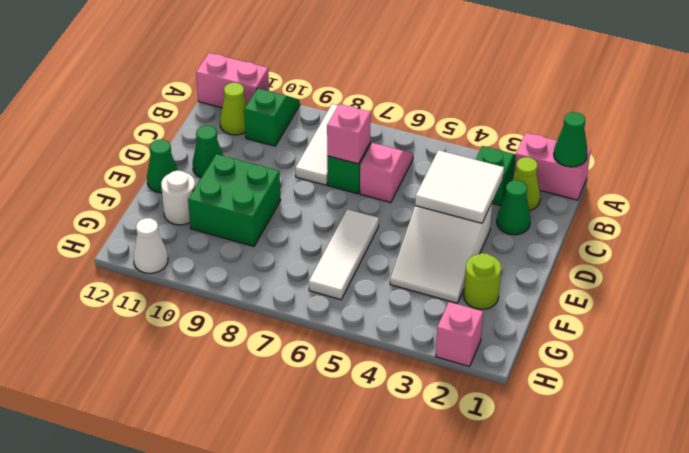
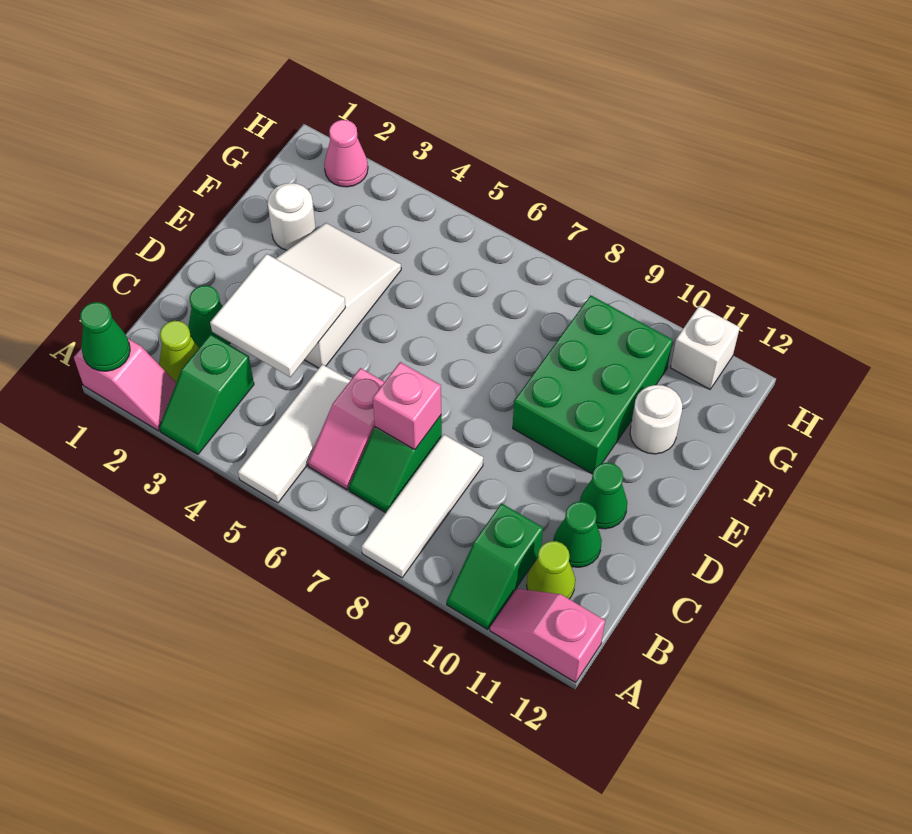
pink brick A1:A2 level 1 -> pink slope A1:A2 level 1 top 1
pink brick A11:A12 level 1 -> pink slope A11:A12 level 1 top 12
white tile E6:G6 level 1 -> white tile A5:C5 level 1
green brick E9:F10 level 1 -> green brick E9:G10 level 1
green cone E12 level 1 -> green cone C11 level 1
lime round brick F2 level 1 -> white round brick F2 level 1
pink brick H2 level 1 -> pink cone H2 level 1
white cone H11 level 1 -> white brick H11 level 1

